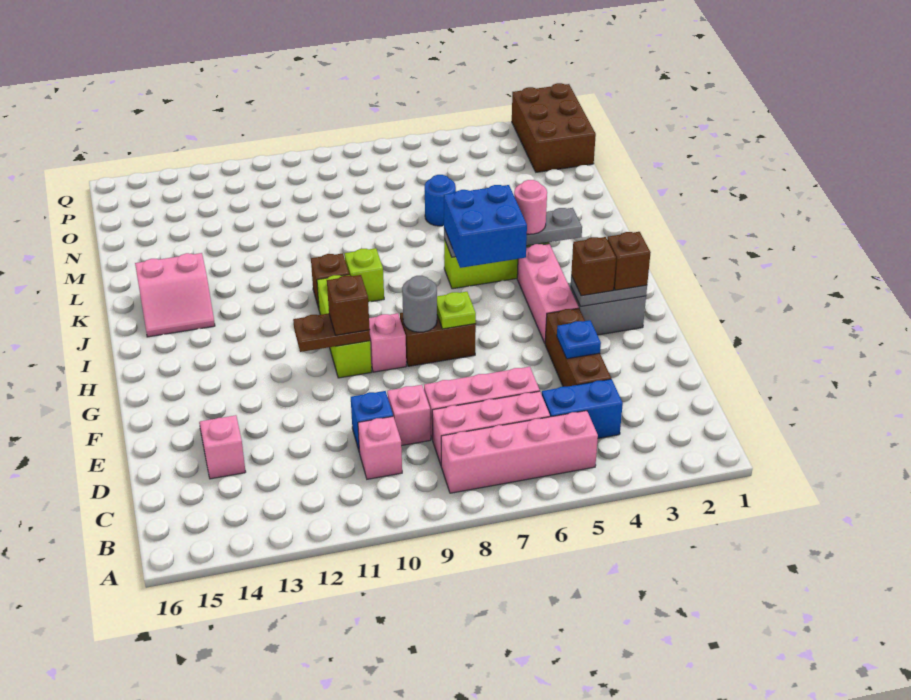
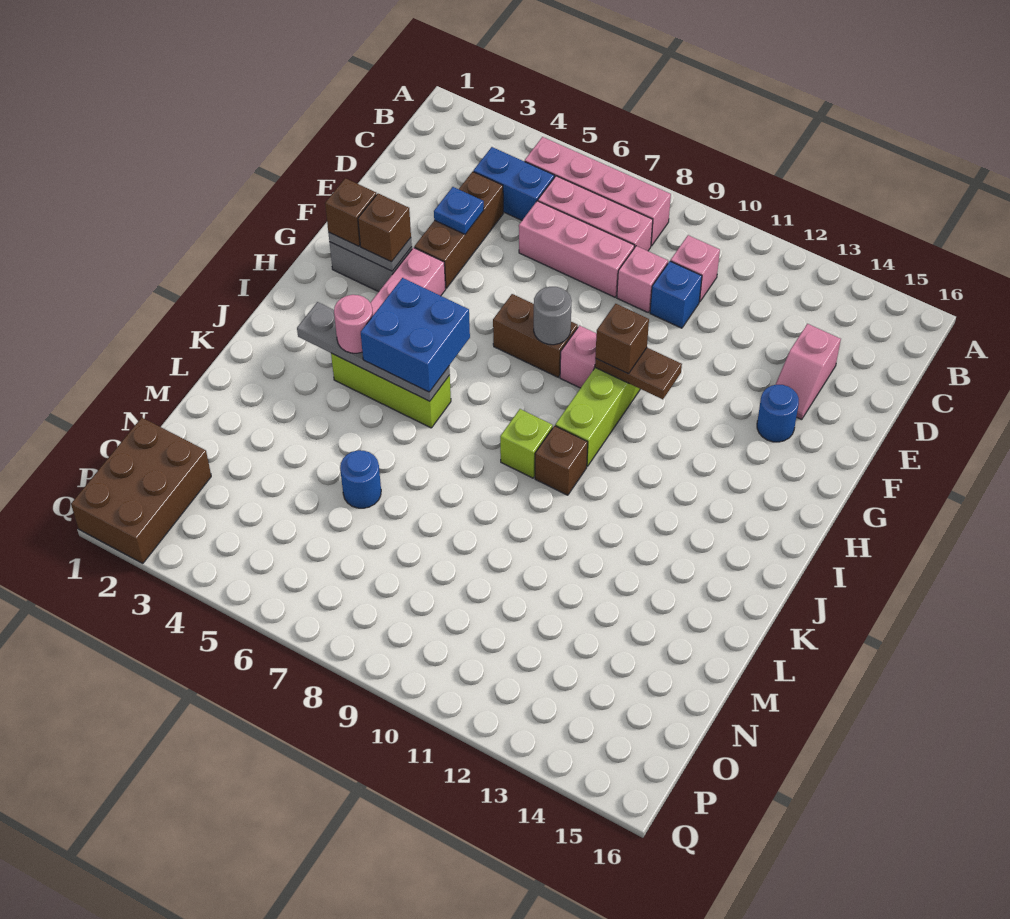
none -> blue round brick F14 level 1
lime plate G7 level 2 -> none
pink slope J14:K15 level 1 top K -> none

